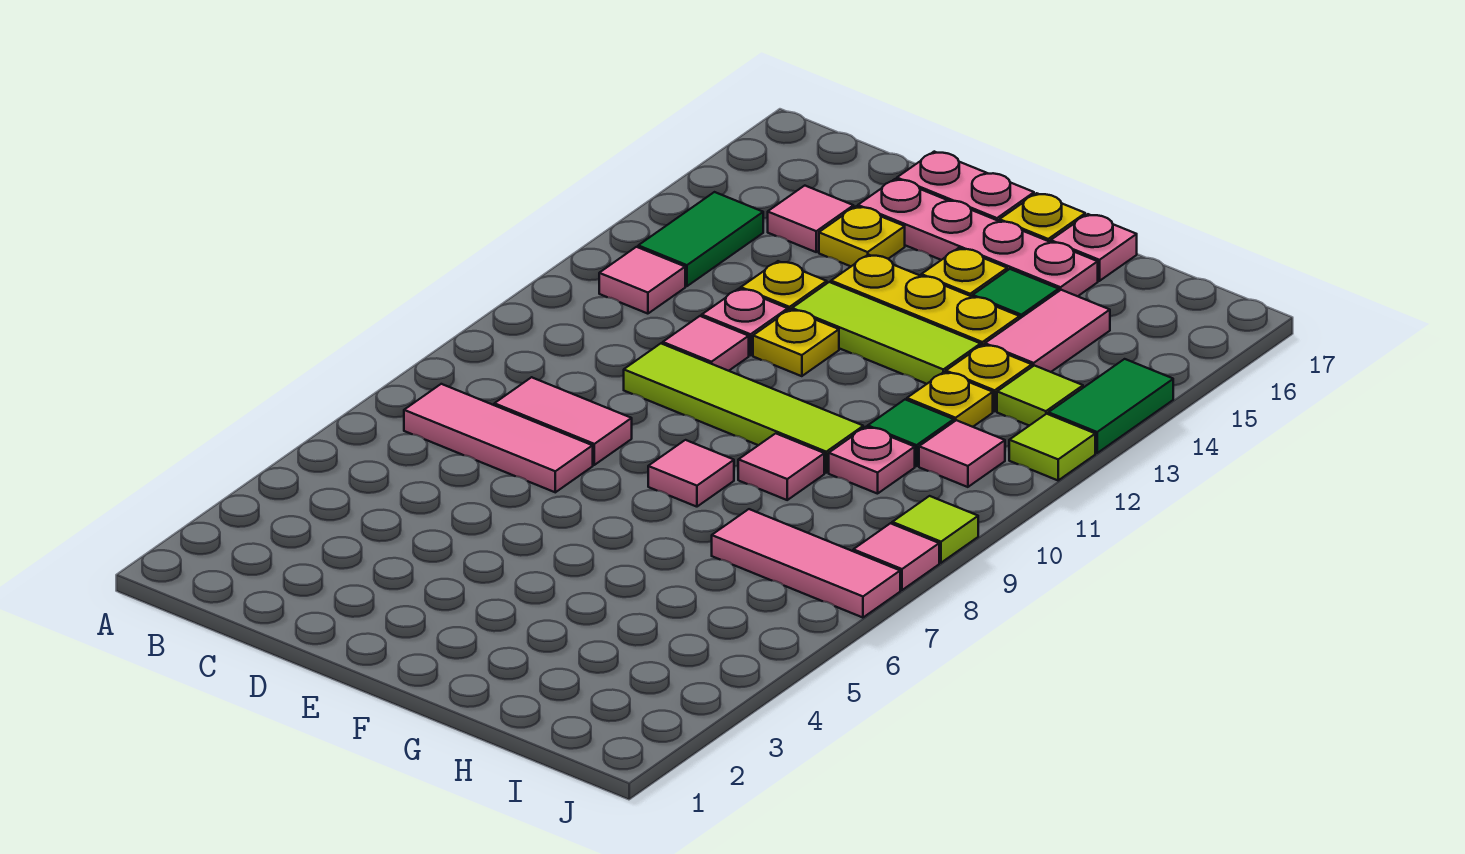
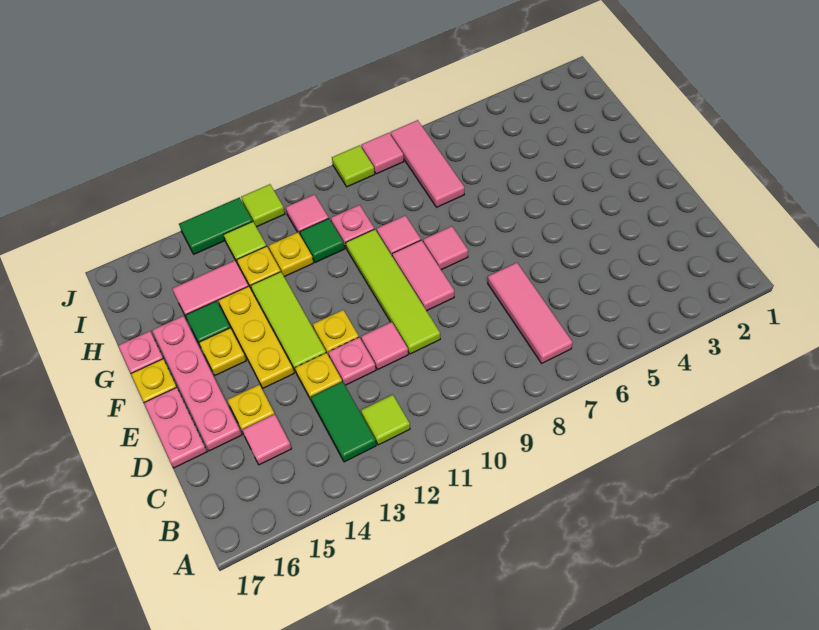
pink tile B12 level 1 -> lime tile B12 level 1
green tile B13:B14 level 1 -> green tile B13:C13 level 1
pink tile C8:D8 level 1 -> pink tile E9:F9 level 1

